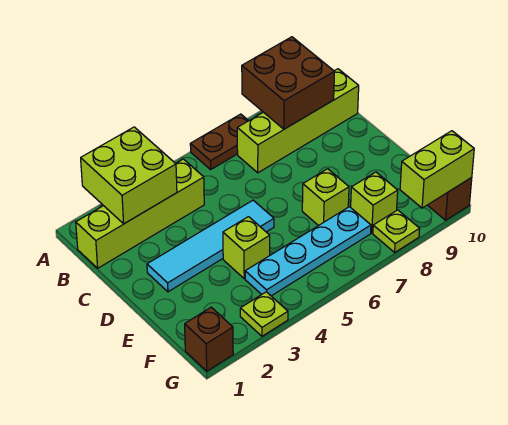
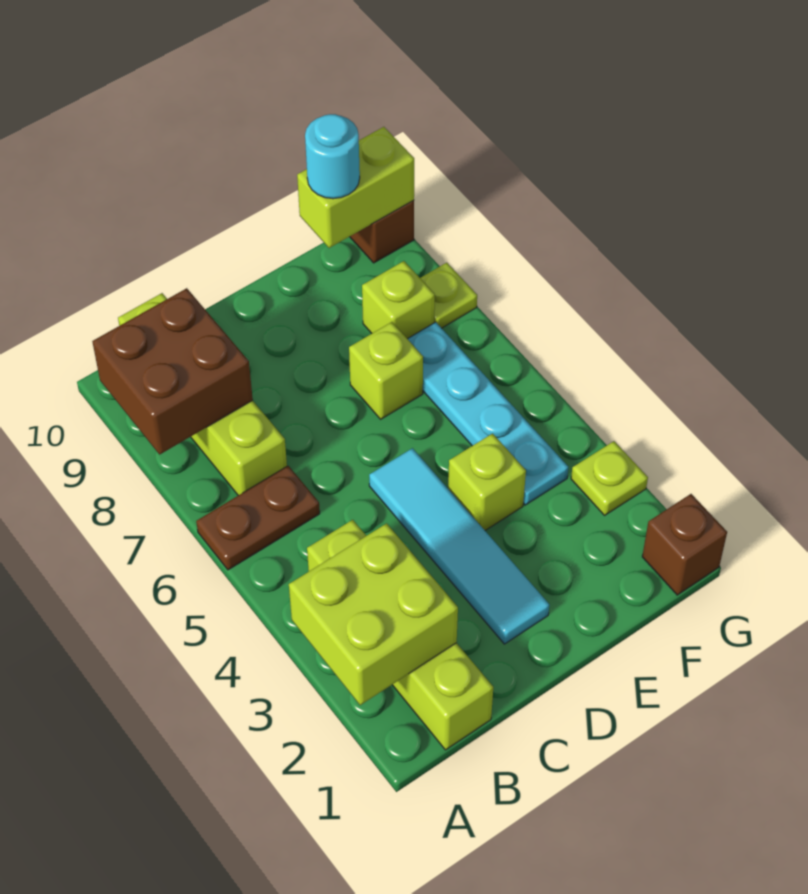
brown plate A6:A7 level 1 -> brown plate A6:B6 level 1
none -> cyan round brick F10 level 3
lime brick G9:G10 level 2 -> lime brick F10:G10 level 2

